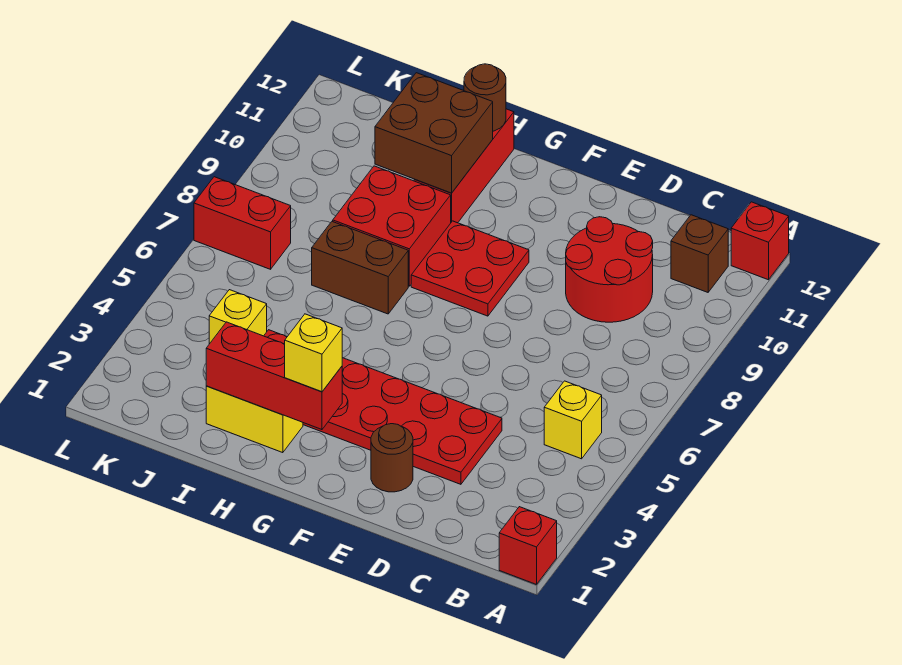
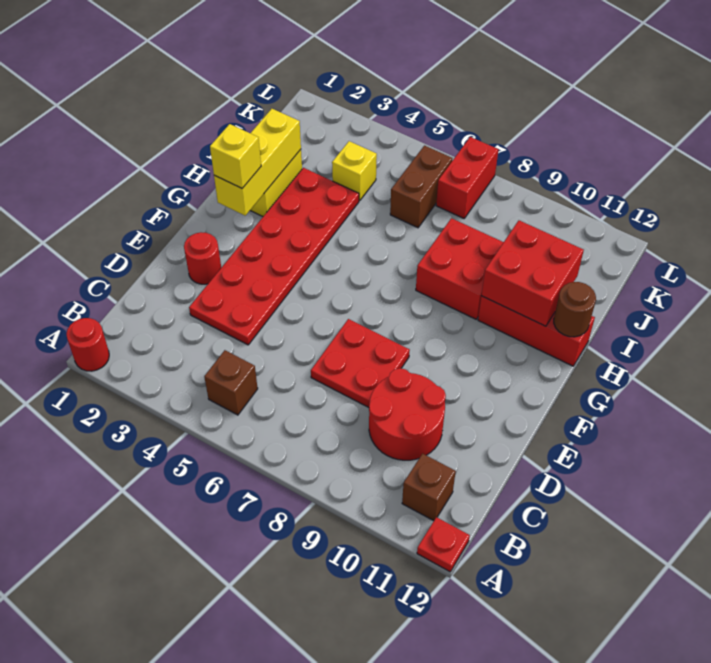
red brick A1 level 1 -> red round brick A1 level 1
red brick A12 level 1 -> red plate A12 level 1
yellow brick B5 level 1 -> brown brick B5 level 1
brown round brick E2 level 1 -> red round brick E2 level 1
red plate F8:G9 level 1 -> red plate D7:E8 level 1
red brick G2:I2 level 2 -> yellow brick G2:I2 level 2
brown brick H7:I7 level 1 -> brown brick J6:K6 level 1
brown brick H10:I11 level 2 -> red brick H10:I11 level 2

